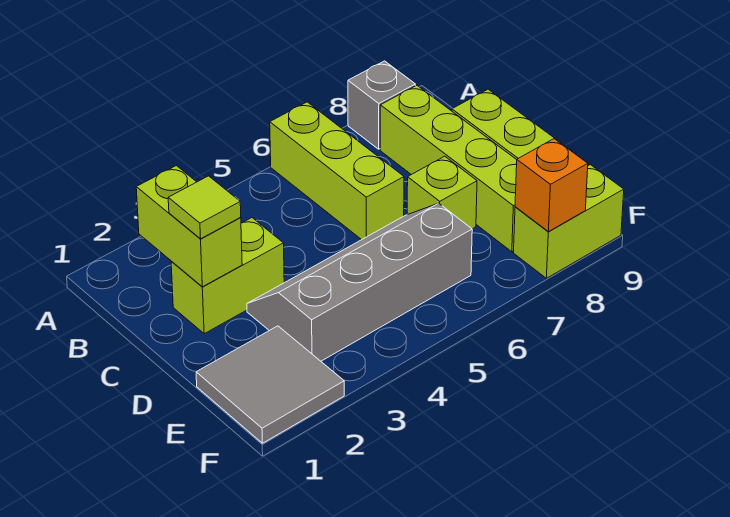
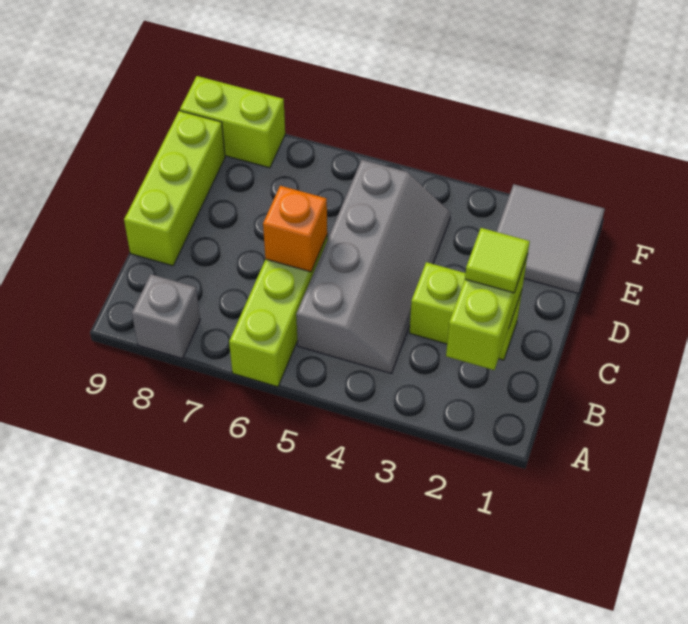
lime brick B8:E8 level 1 -> none
grey slope D3:E6 level 1 top E -> grey slope B4:E5 level 1 top 5
lime brick D7 level 1 -> none
orange brick F8 level 2 -> orange brick C6 level 2

